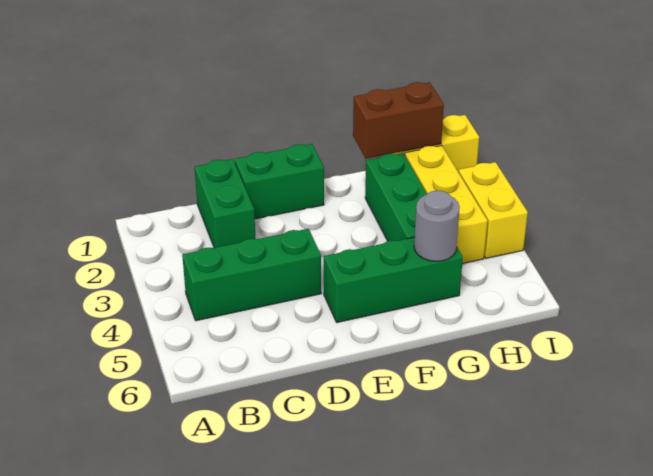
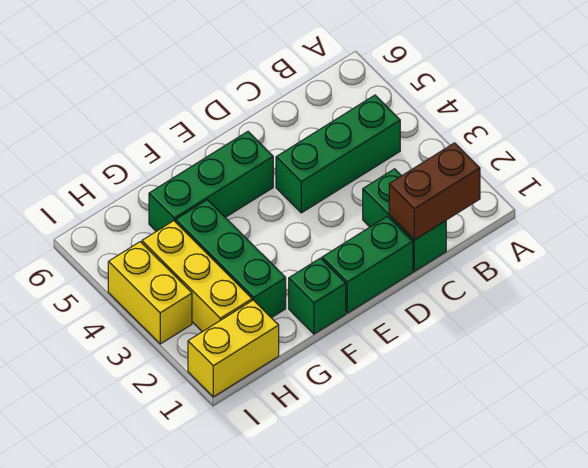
none -> green brick F1 level 1
brown brick G1:H1 level 2 -> brown brick B1:C1 level 2
grey round brick G5 level 2 -> none

